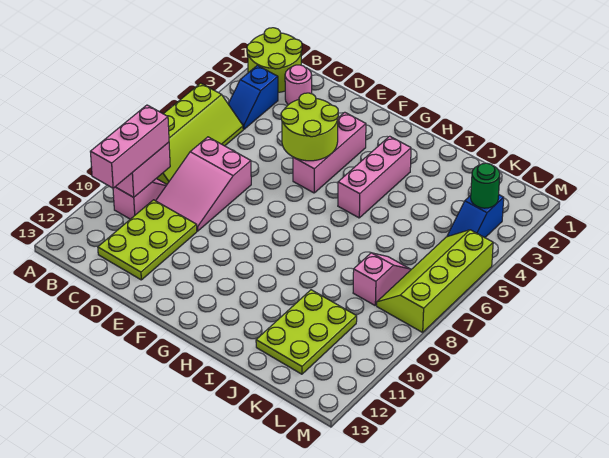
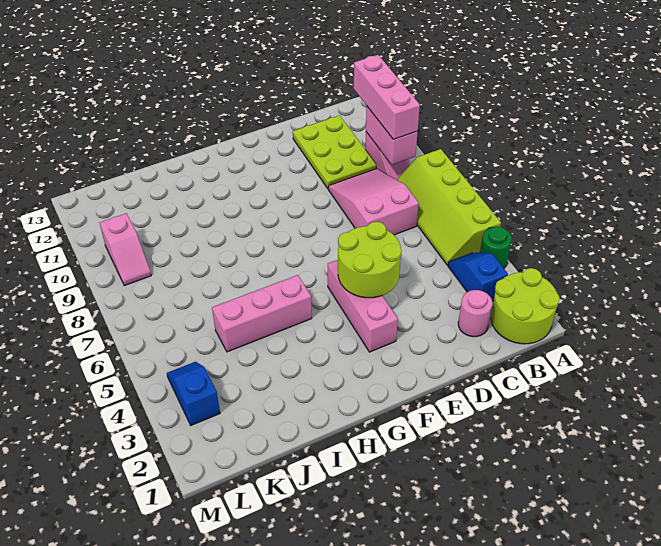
pink brick H3:H5 level 1 -> pink brick H5:J5 level 1
lime plate J10:K12 level 1 -> none
pink slope K7:K8 level 1 top 8 -> pink slope L9:L10 level 1 top 10
green round brick L3 level 2 -> green round brick A4 level 1
lime slope L5:M8 level 1 top M -> none

